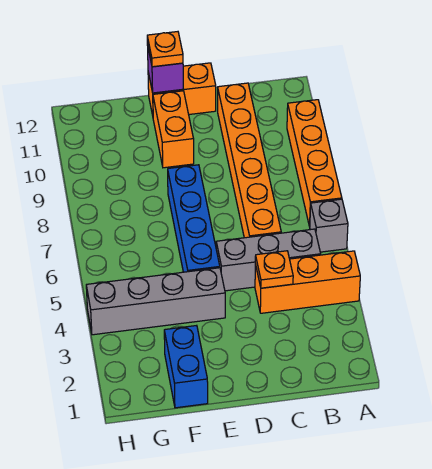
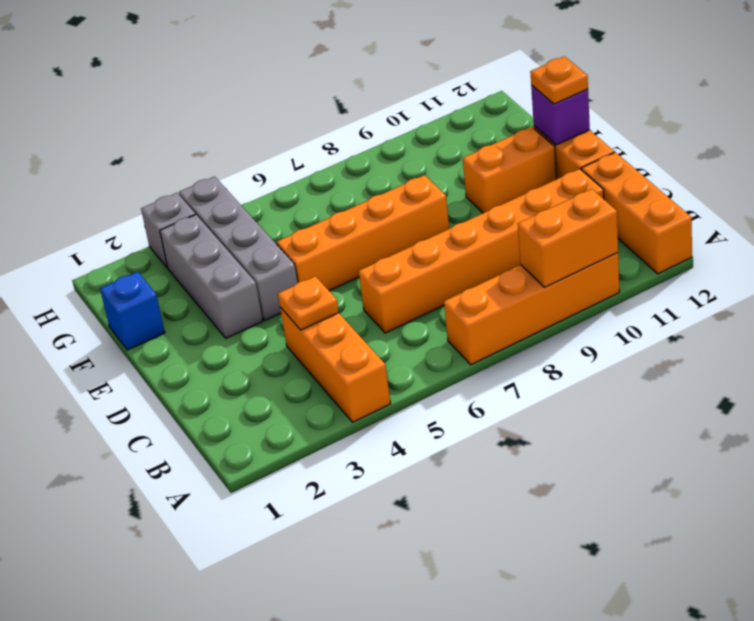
grey brick A6 level 1 -> grey brick H3 level 1
none -> orange brick A9:A10 level 2
none -> orange brick A12:C12 level 1
grey brick B5:D5 level 1 -> grey brick E3:G3 level 1
blue brick E5:E8 level 1 -> orange brick E5:E8 level 1
blue brick F1:F2 level 1 -> blue brick F1 level 1

